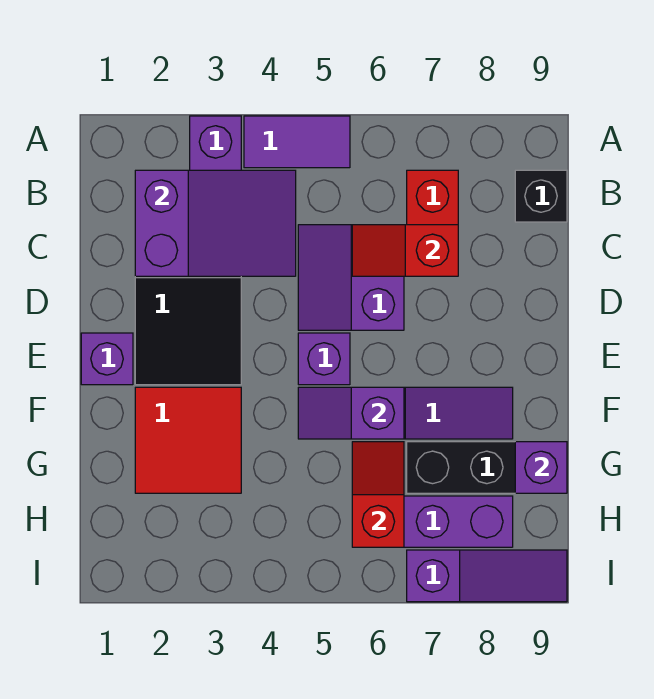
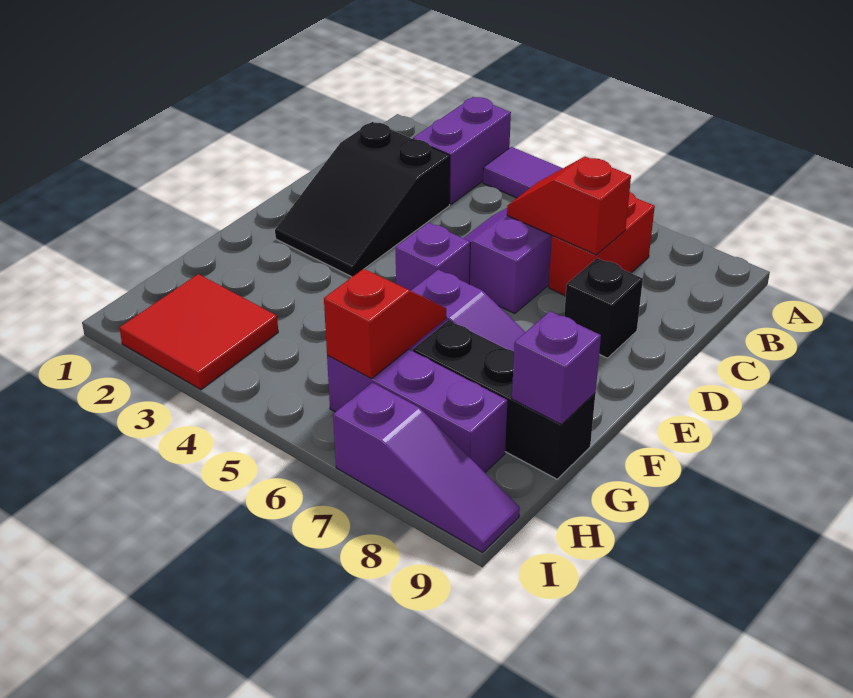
purple slope B2:C4 level 2 top 2 -> none
black brick B9 level 1 -> black brick D8 level 1
purple brick E1 level 1 -> none
red tile F2:G3 level 1 -> red tile H2:I3 level 1
purple slope F5:F6 level 2 top 6 -> none

